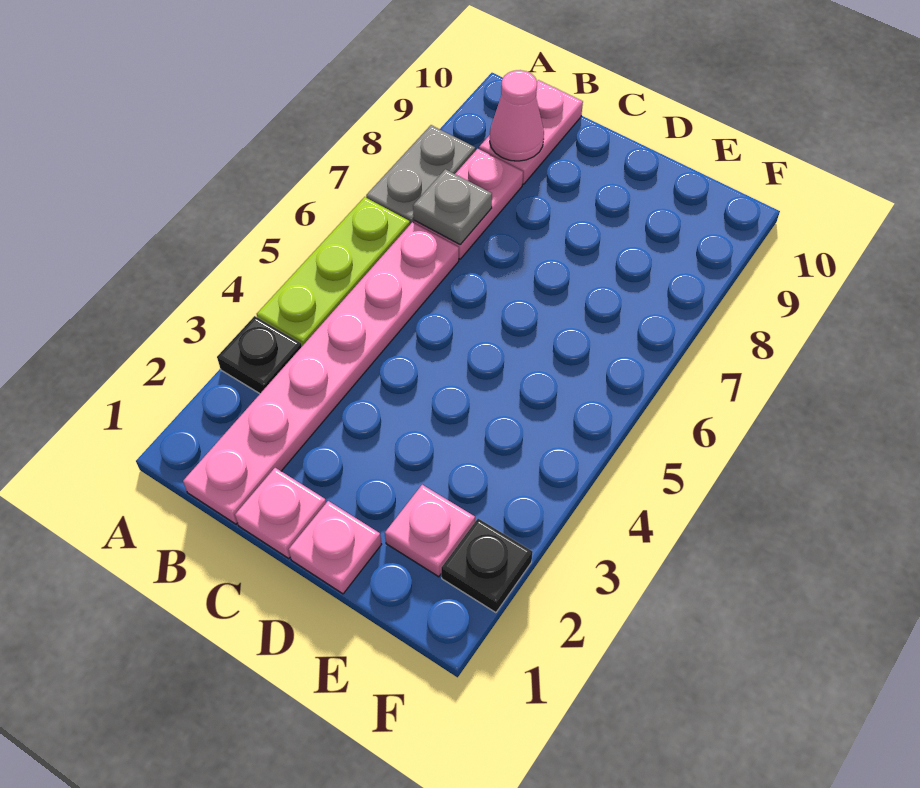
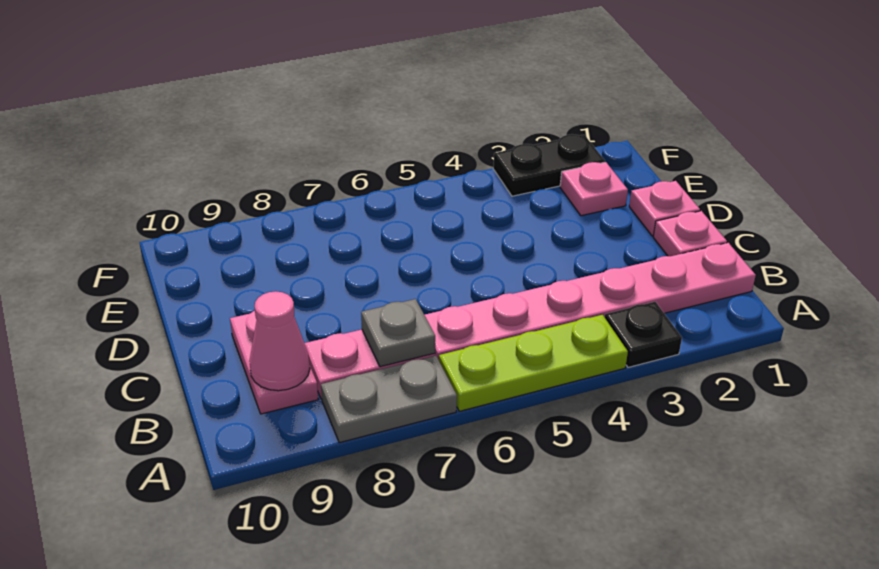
pink plate B9:B10 level 1 -> pink plate B9:C9 level 1
black plate F2 level 1 -> black plate F2:F3 level 1

